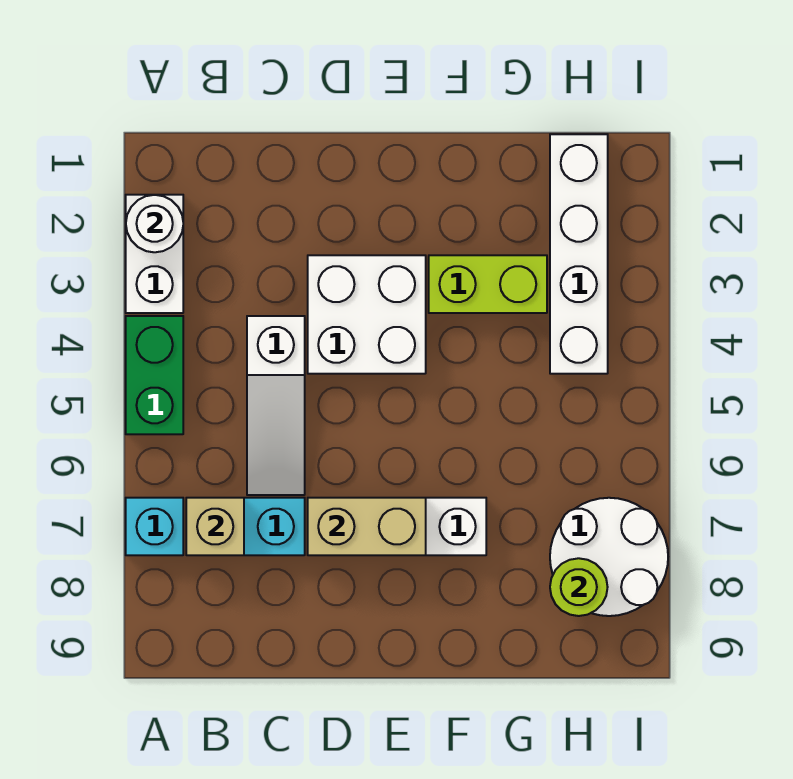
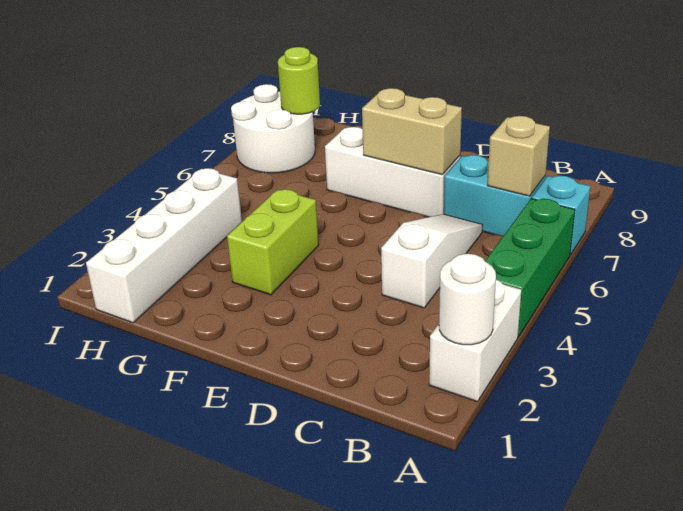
green brick A4:A5 level 1 -> green brick A4:A6 level 1
white brick D3:E4 level 1 -> none
lime brick F3:G3 level 1 -> lime brick F3:F4 level 1

